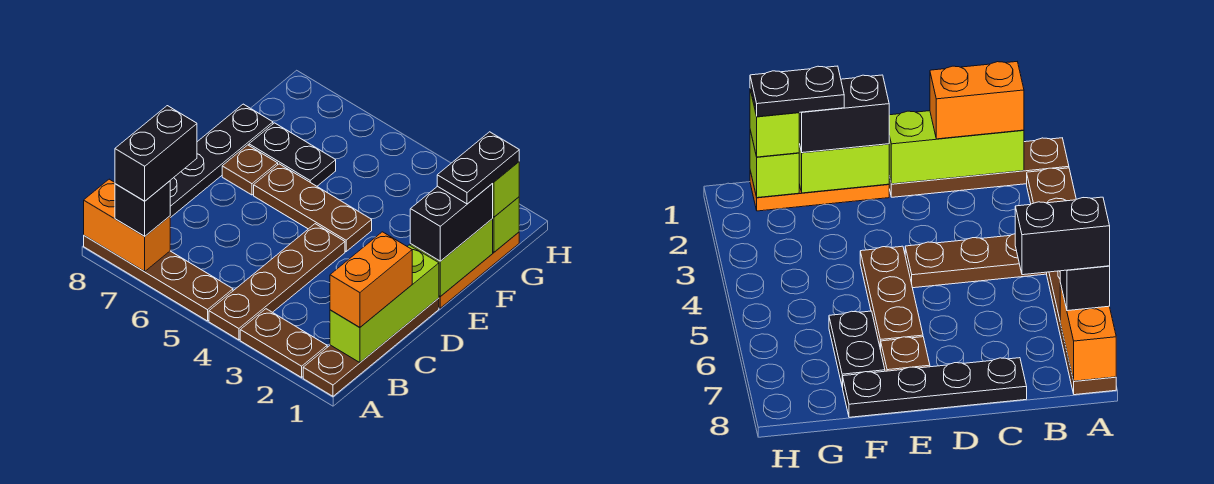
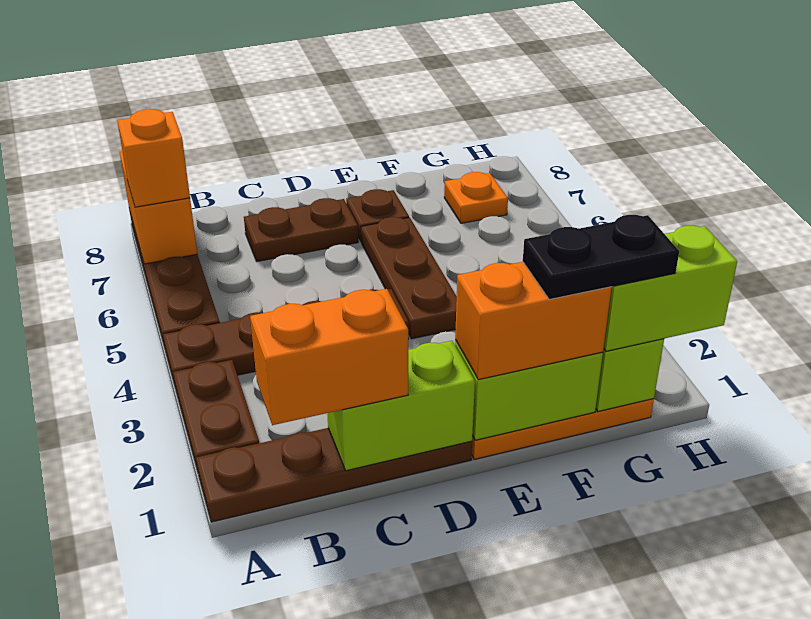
black brick A7 level 3 -> orange brick A7 level 3
black brick A7:B7 level 4 -> none
lime brick B1:D1 level 2 -> lime brick C1:D1 level 2
none -> brown plate C7:D7 level 1
black plate C8:F8 level 1 -> none
black brick E1:F1 level 3 -> orange brick E1:F1 level 3
black plate F6:F7 level 1 -> none
lime brick G1 level 3 -> lime brick G1:H1 level 3
none -> orange plate G7 level 1

